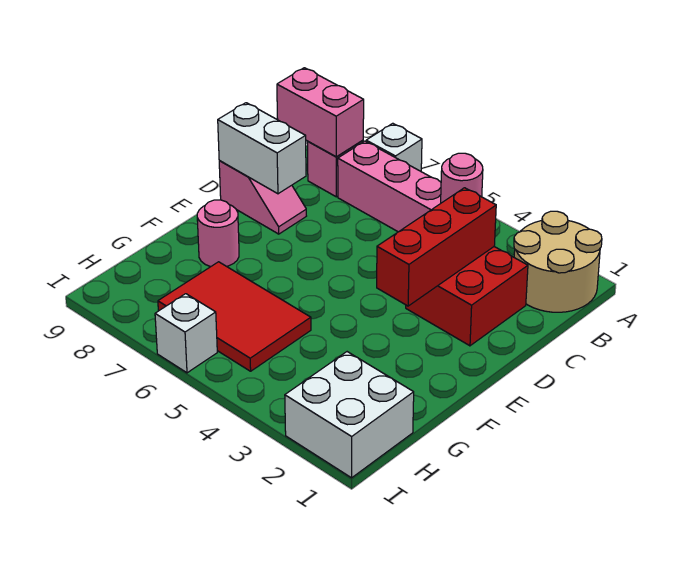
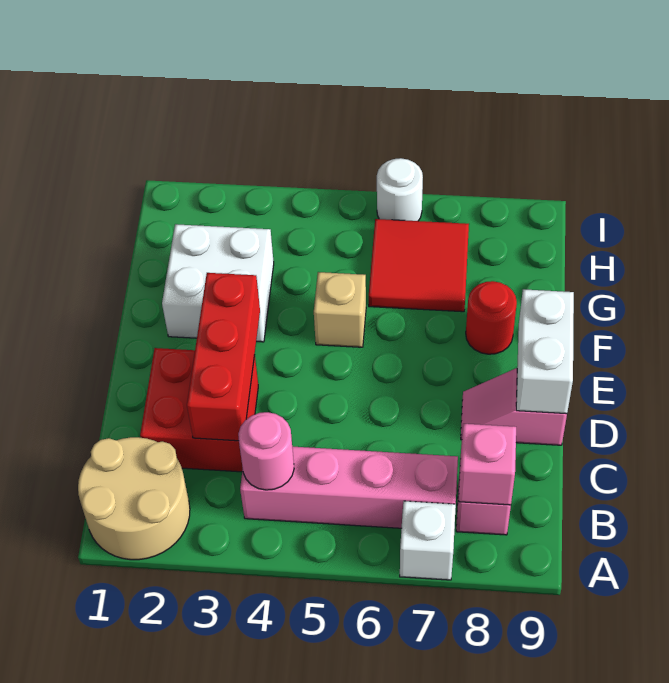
pink brick B8:B9 level 2 -> pink brick B8 level 2
white brick D8:D9 level 2 -> white brick D9:E9 level 2
none -> tan brick F5 level 1
pink round brick F8 level 1 -> red round brick F8 level 1
red tile G5:H7 level 1 -> red tile G6:H7 level 1
white brick H1:I2 level 1 -> white brick F2:G3 level 1
white brick I6 level 1 -> white round brick I6 level 1

